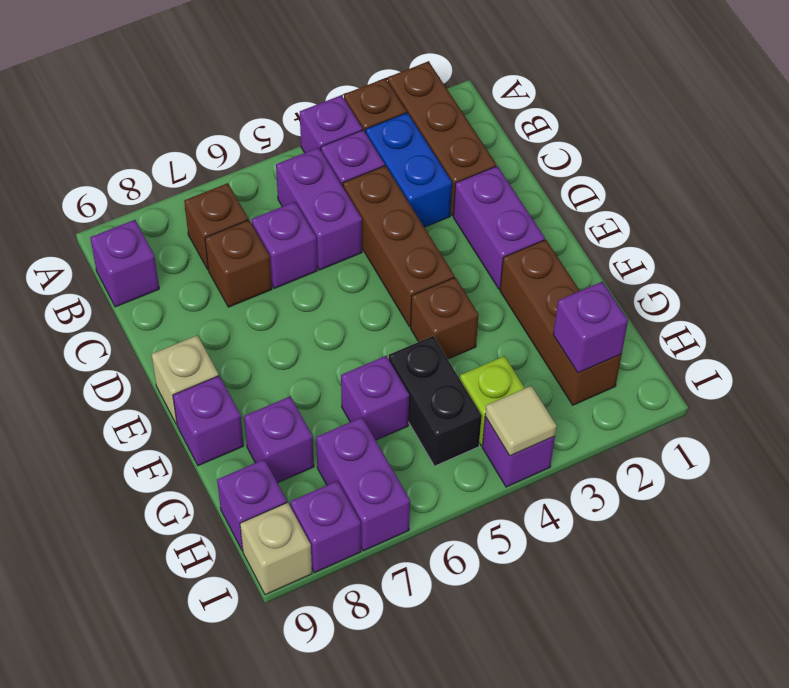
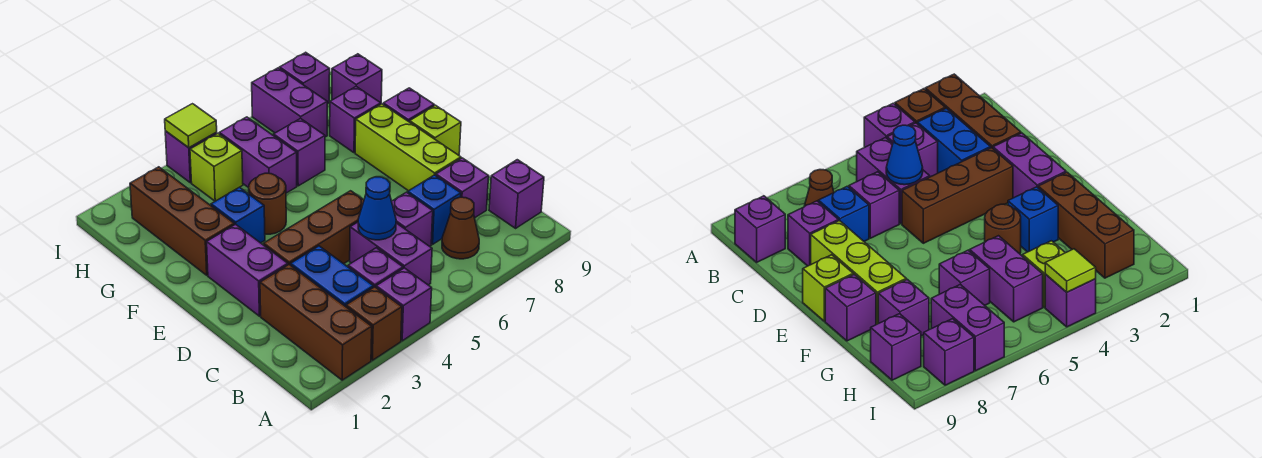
brown brick B7 level 1 -> brown cone B7 level 1
brown brick C4:E4 level 1 -> brown brick D3:D5 level 1
none -> blue cone C5 level 2
brown brick C7 level 1 -> blue brick C7 level 1
none -> lime brick D8:F8 level 1
tan brick E9 level 1 -> lime brick E9 level 1
none -> blue brick F3 level 1
brown brick F4 level 1 -> brown round brick F4 level 1
black brick G5:H5 level 1 -> purple brick G5:H5 level 1
purple brick H2 level 2 -> purple brick C8 level 1
tan tile I4 level 2 -> lime tile I4 level 2
tan brick I9 level 1 -> none

